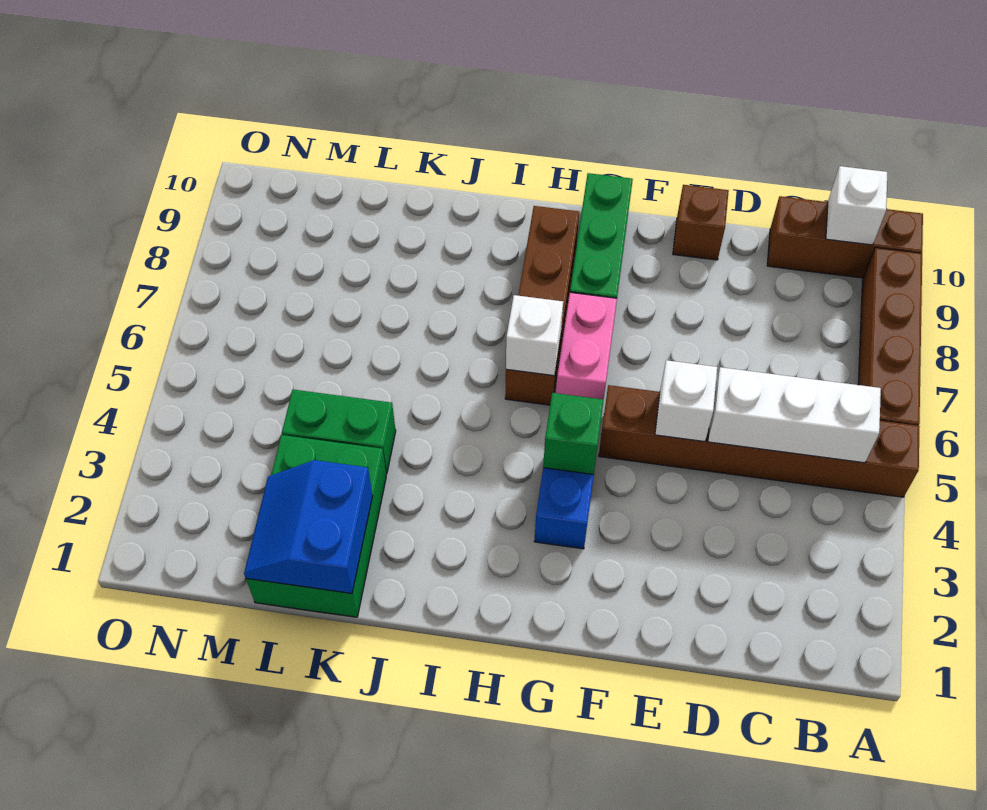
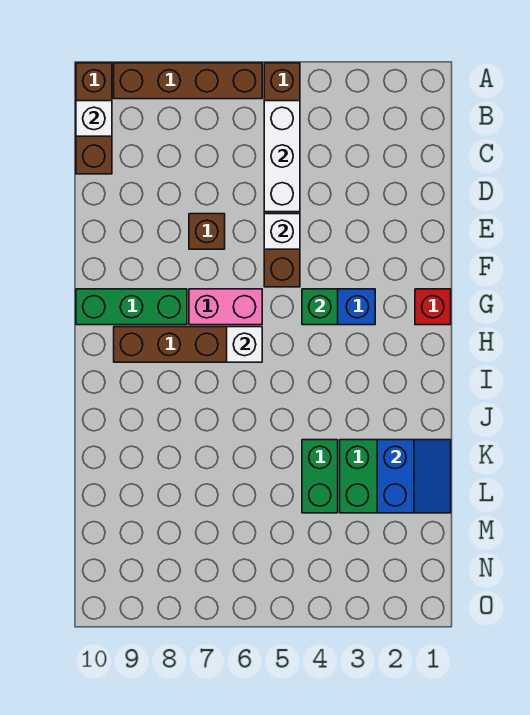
brown brick E10 level 1 -> brown brick E7 level 1
none -> red brick G1 level 1
blue slope K1:L2 level 2 top K -> blue slope K1:L2 level 2 top 2

